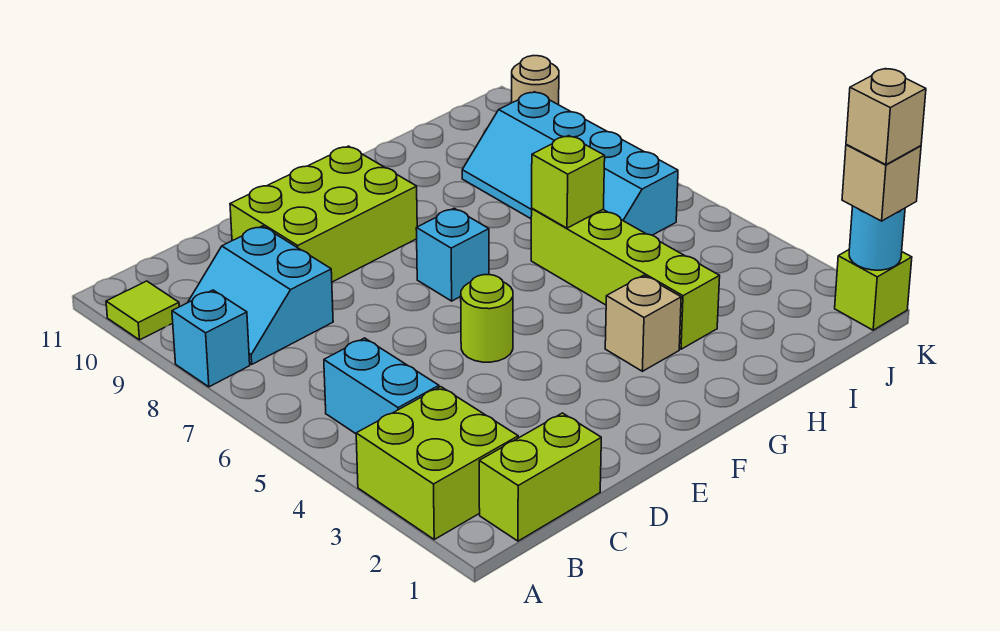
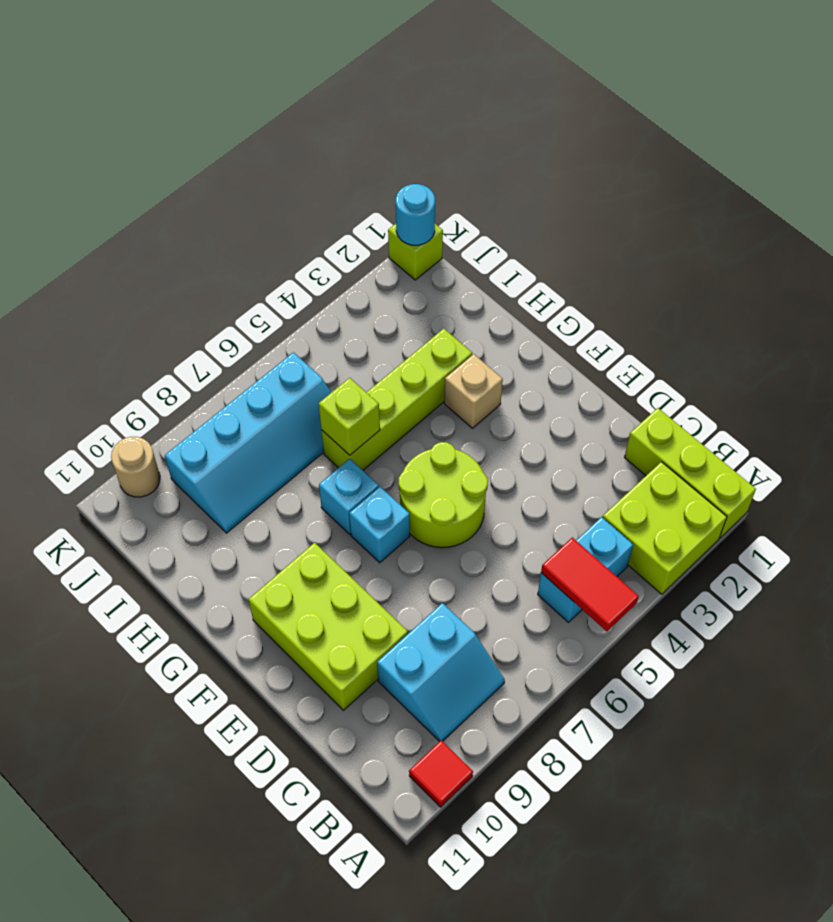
none -> red tile A5:B5 level 2
cyan brick A8 level 1 -> cyan brick G7 level 1
lime tile A10 level 1 -> red tile A10 level 1
lime brick B1:C1 level 1 -> lime brick A1:C1 level 1
lime round brick E5 level 1 -> lime round brick E5:F6 level 1
tan brick K1 level 3 -> none
tan brick K1 level 4 -> none

